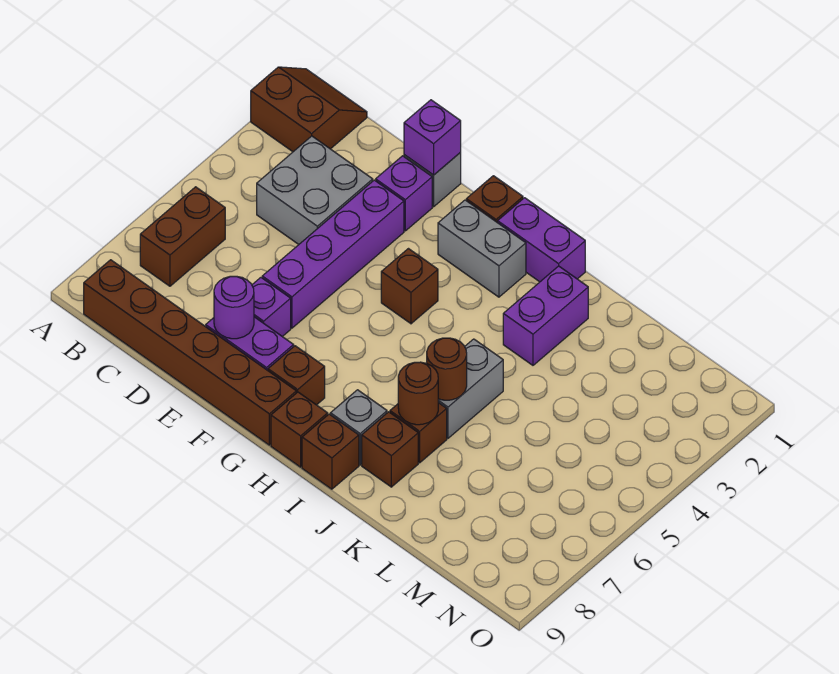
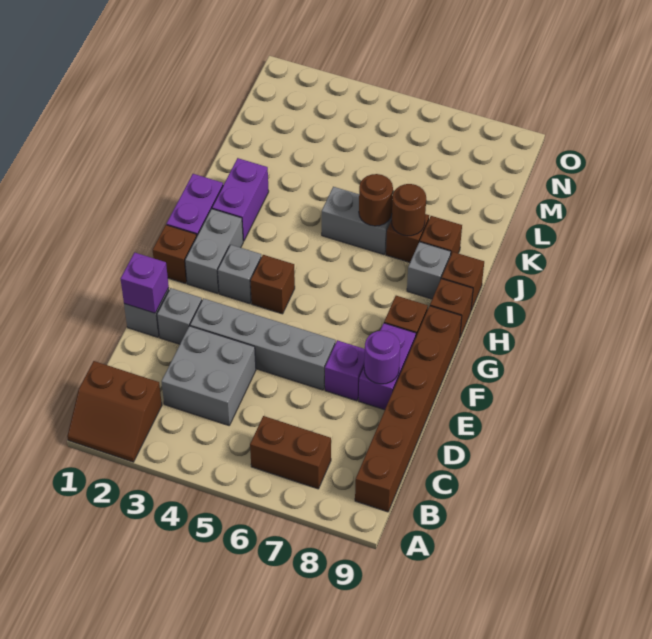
brown slope A1:B2 level 1 top 2 -> brown slope A1:B2 level 1 top B
purple brick E2 level 1 -> grey brick E2 level 1
purple brick E3:E6 level 1 -> grey brick E3:E6 level 1
none -> grey brick G3 level 1
purple brick J2:J3 level 1 -> purple brick I2:J2 level 1

